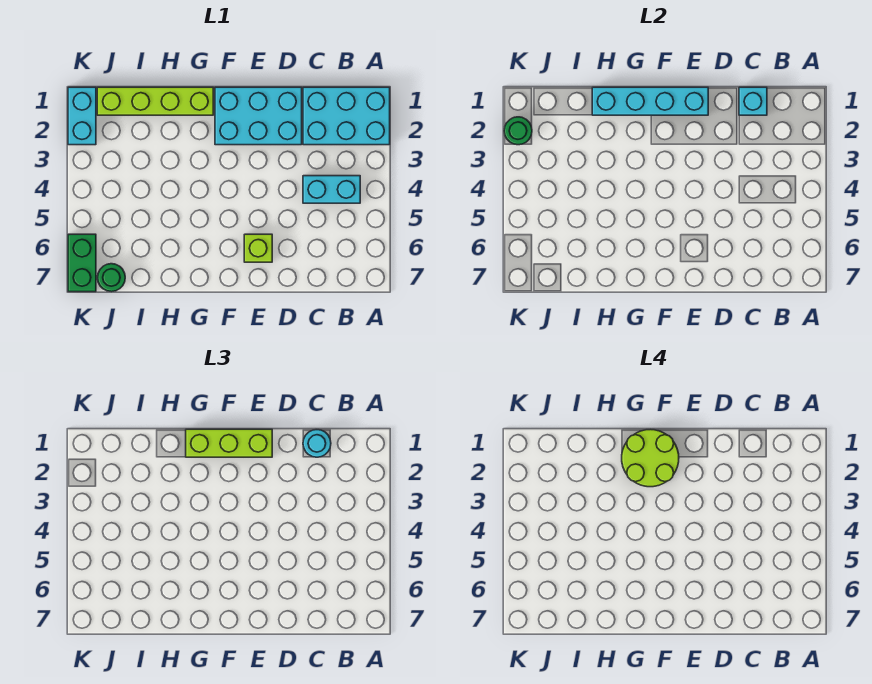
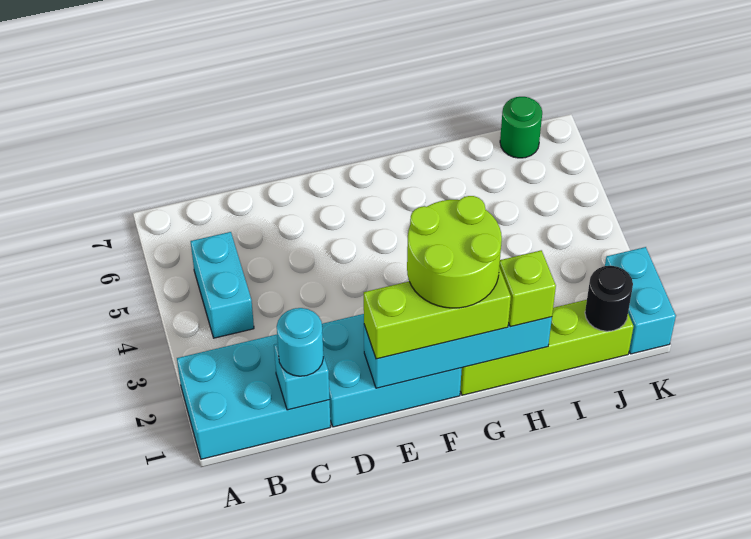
cyan brick B4:C4 level 1 -> cyan brick B4:B5 level 1
lime brick E6 level 1 -> lime brick H1 level 3
none -> black round brick J1 level 2
green round brick K2 level 2 -> none
green brick K6:K7 level 1 -> none

